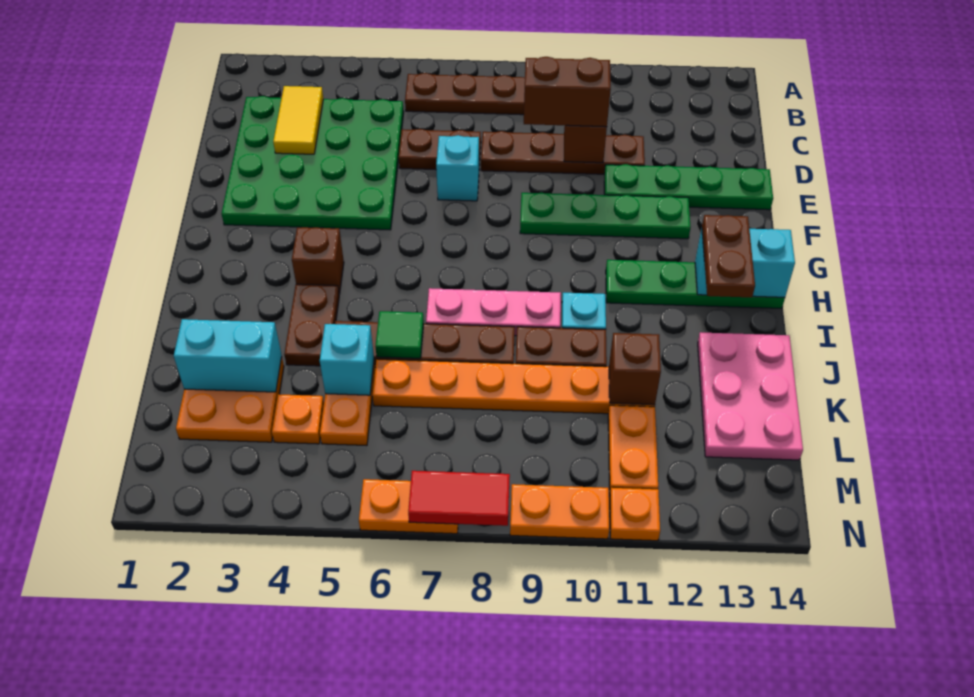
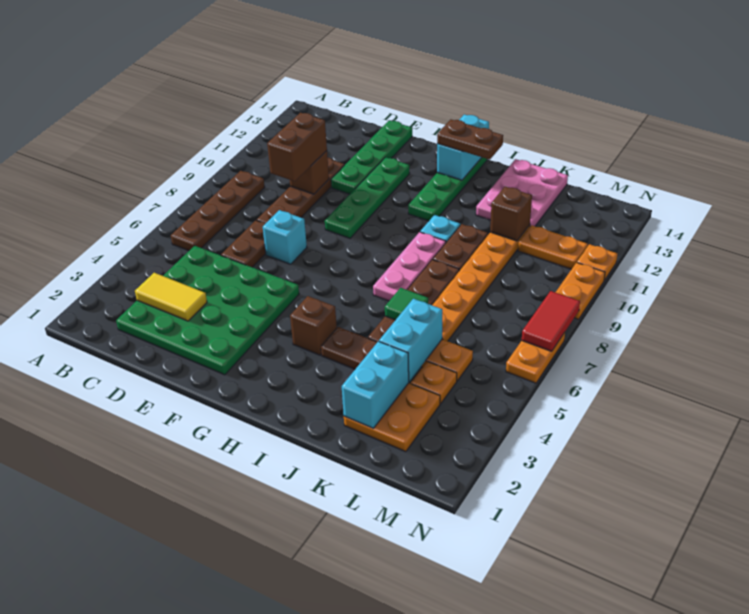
pink plate J13:L14 level 1 -> pink plate J12:K14 level 1
cyan brick K5 level 2 -> cyan brick K4:K5 level 2

